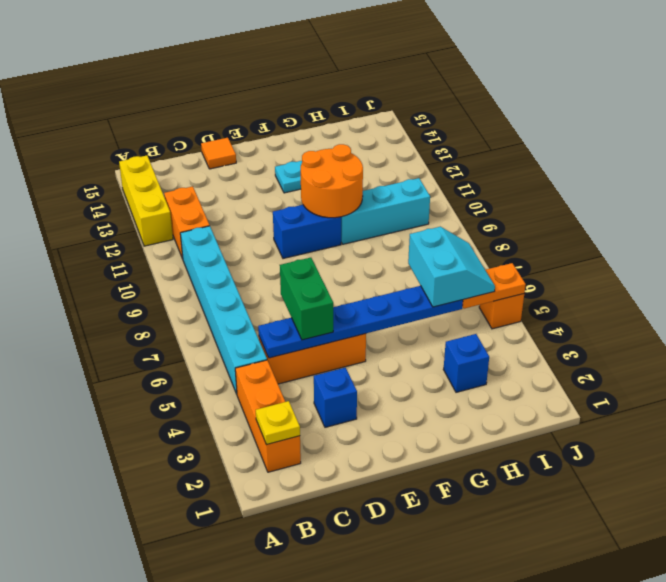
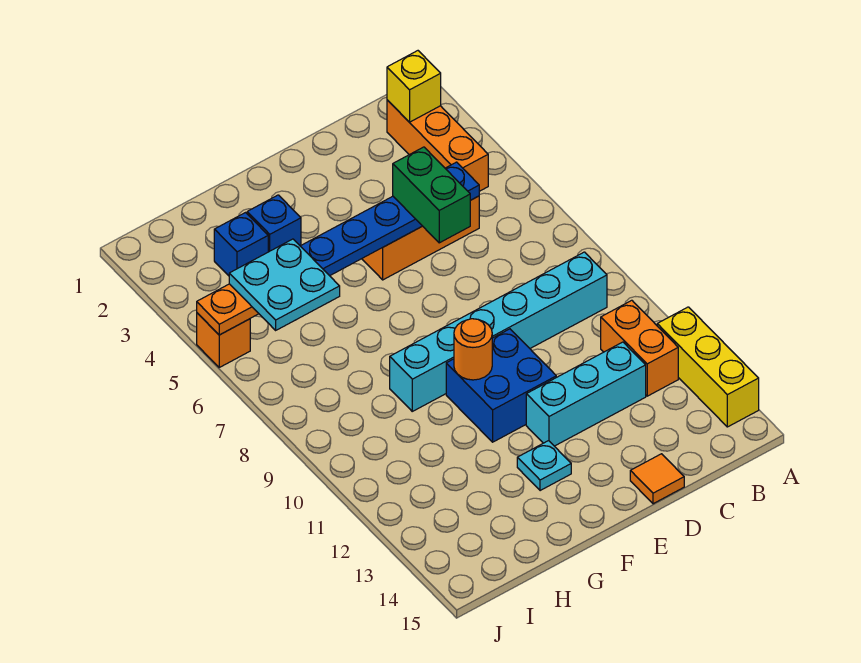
yellow plate B2 level 2 -> yellow brick B2 level 2
cyan brick B5:B10 level 1 -> cyan brick B9:G9 level 1
blue brick D3 level 1 -> blue brick G3 level 1
blue brick E10:F10 level 1 -> blue brick E10:F11 level 1
orange round brick F10:G11 level 2 -> orange round brick F10 level 2
cyan brick G10:I10 level 1 -> cyan brick C12:E12 level 1
cyan slope H5:I6 level 3 top H -> cyan plate H5:I6 level 3

